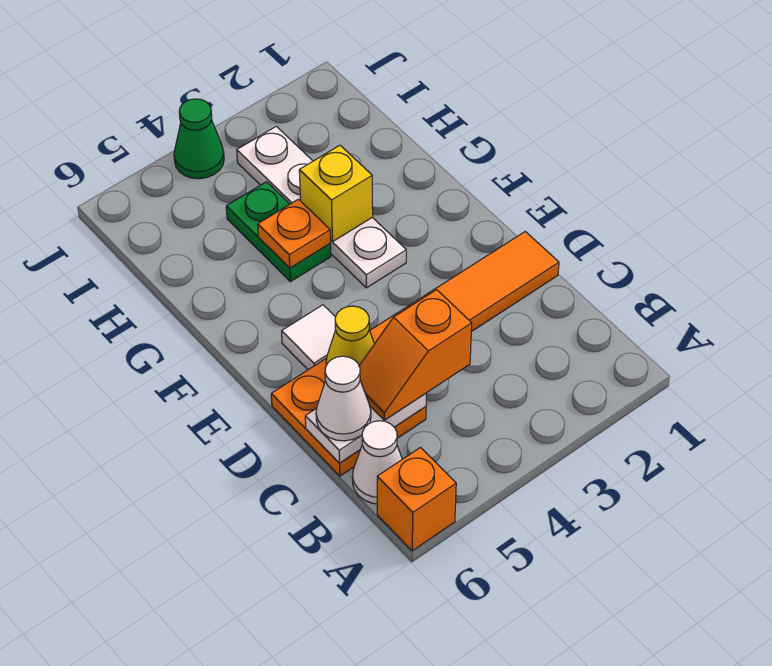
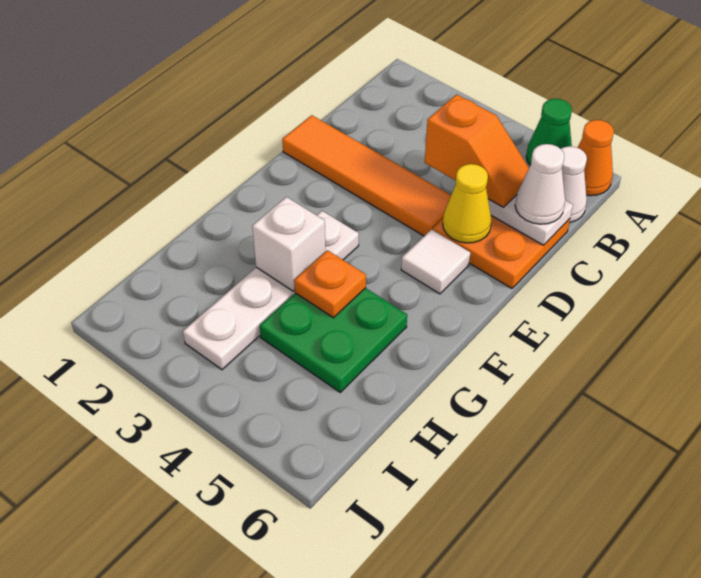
orange brick A6 level 1 -> orange cone A6 level 1
yellow brick G3 level 2 -> white brick G3 level 2
green plate G4:H4 level 1 -> green plate G4:H5 level 1
green cone J4 level 1 -> green cone A5 level 1

